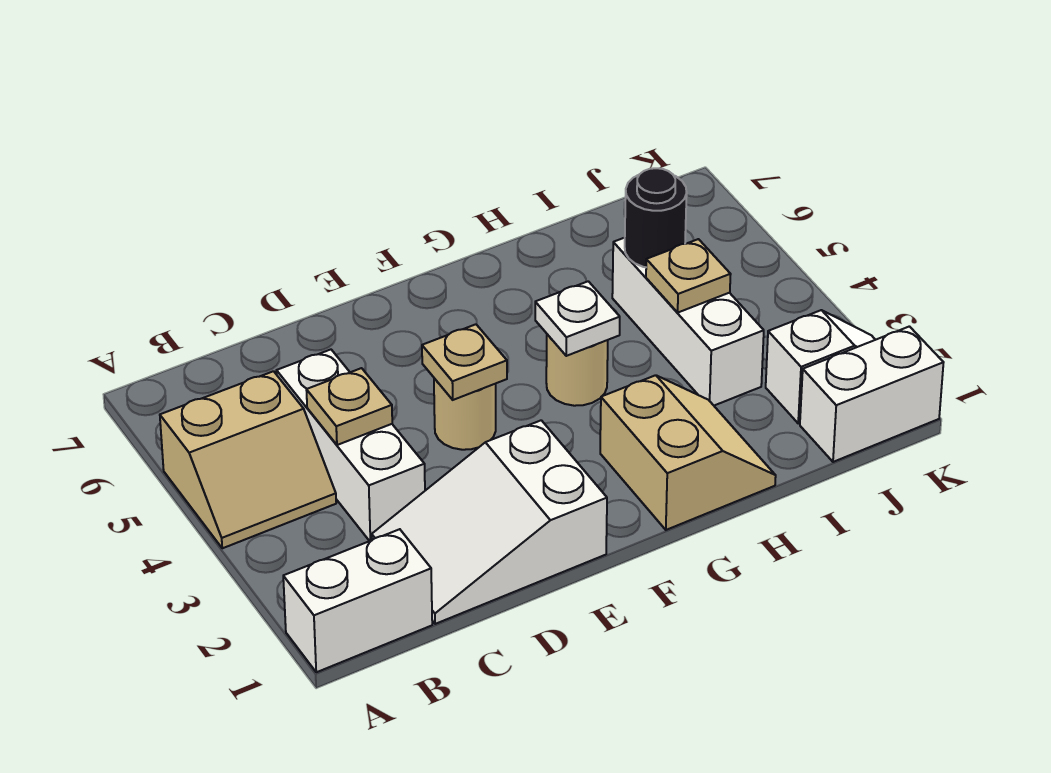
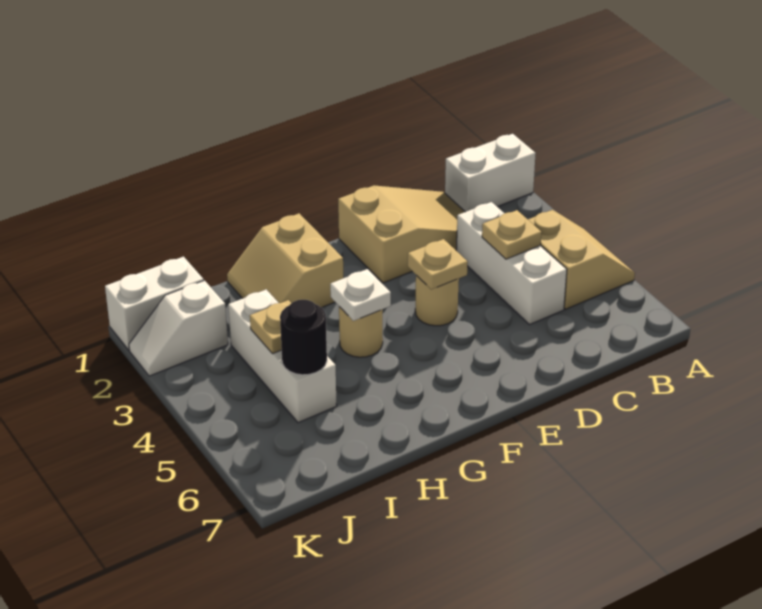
tan slope A4:B5 level 1 top 5 -> tan slope A4:B5 level 1 top B
white slope C1:E2 level 1 top E -> tan slope C1:E2 level 1 top E

